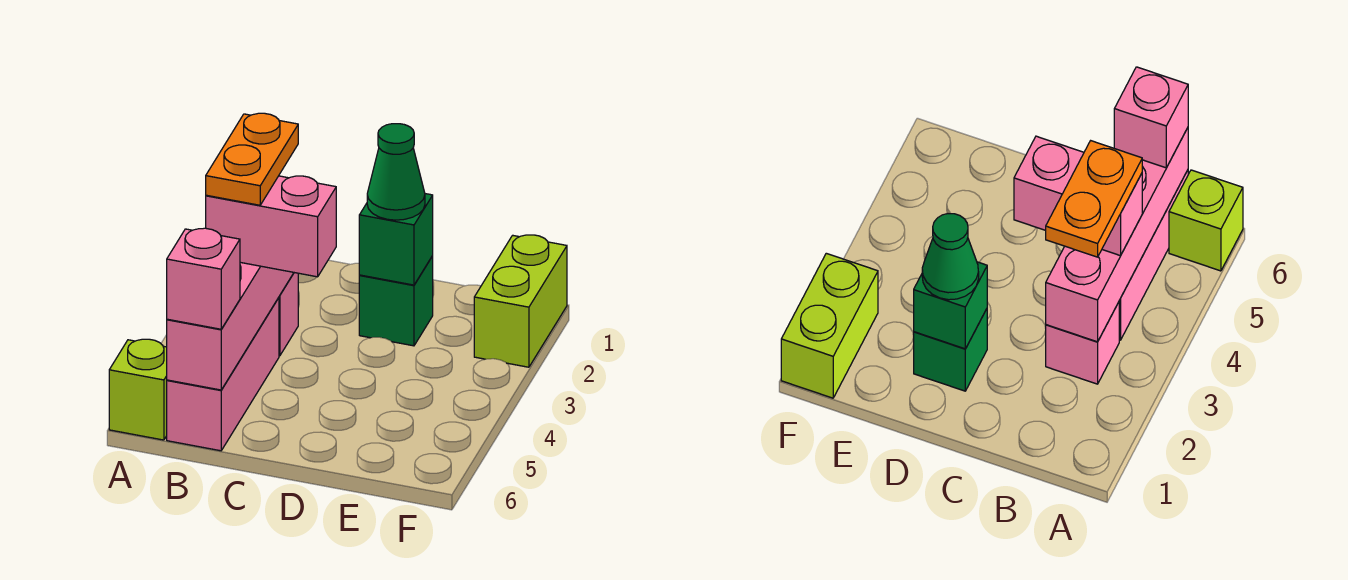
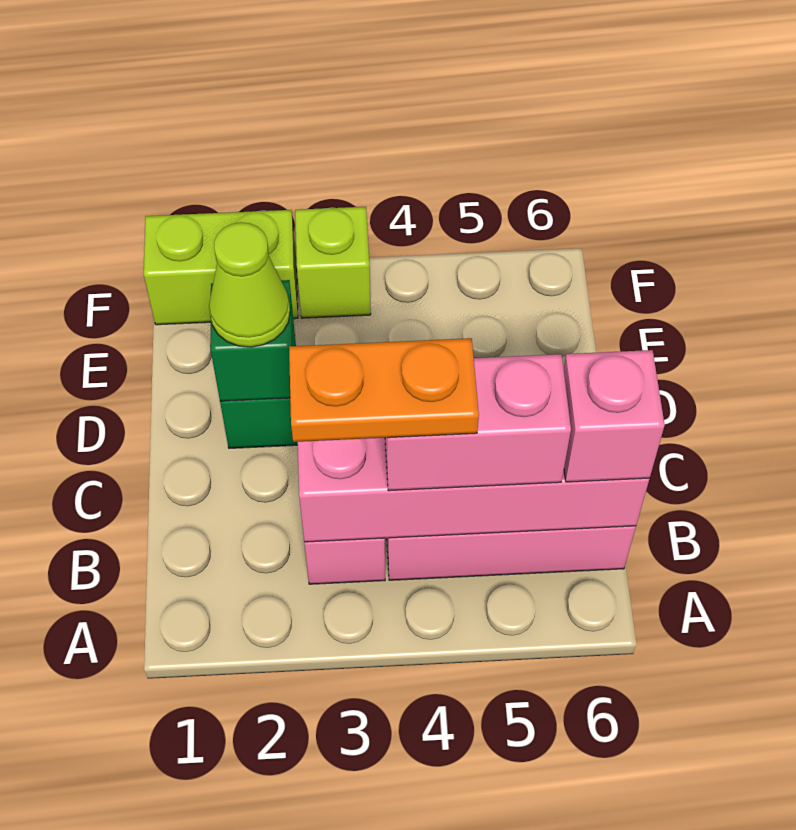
lime brick A6 level 1 -> lime brick F3 level 1
pink brick B4:C4 level 3 -> pink brick B4:B5 level 3
green cone D2 level 3 -> lime cone D2 level 3

